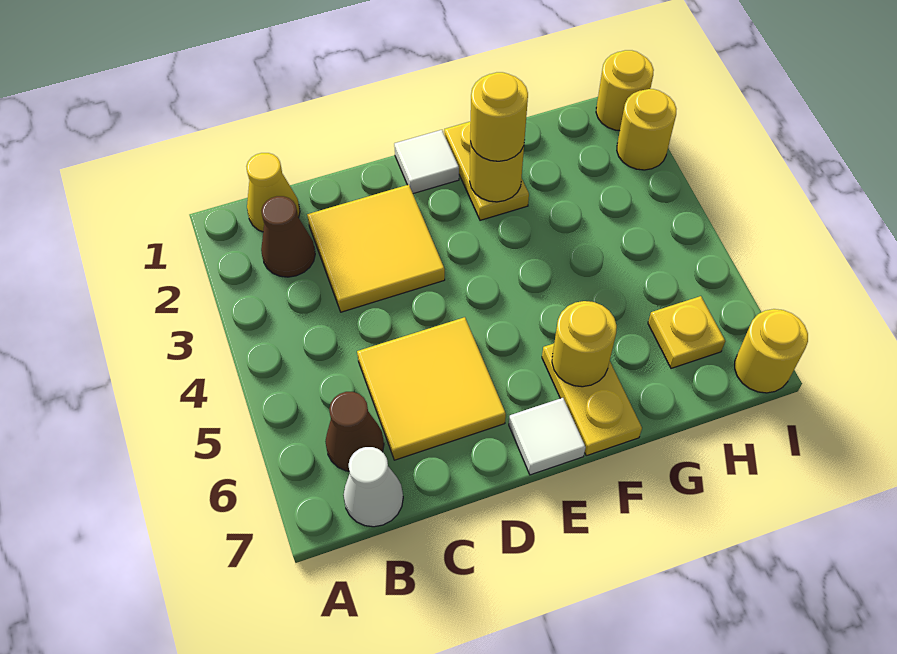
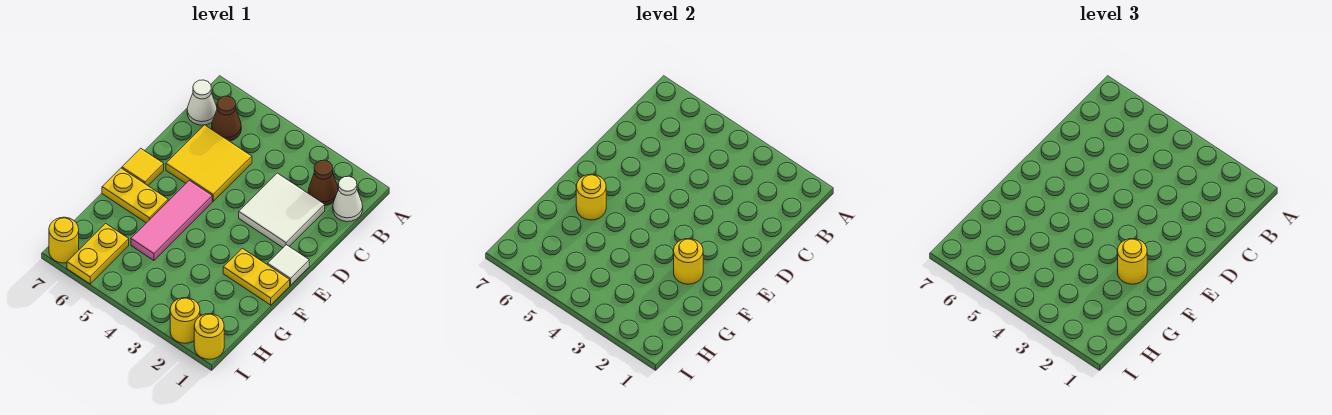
yellow cone B1 level 1 -> white cone B1 level 1
yellow tile C2:D3 level 1 -> white tile C2:D3 level 1
none -> pink tile E5:G5 level 1
white tile E7 level 1 -> yellow tile E7 level 1
yellow plate H6 level 1 -> yellow plate H6:I6 level 1

